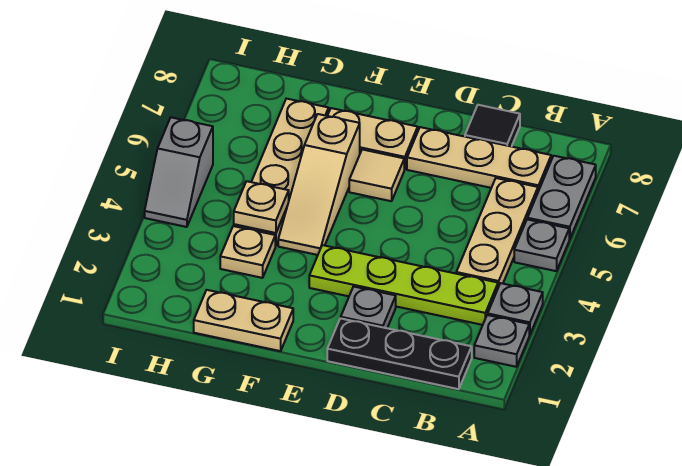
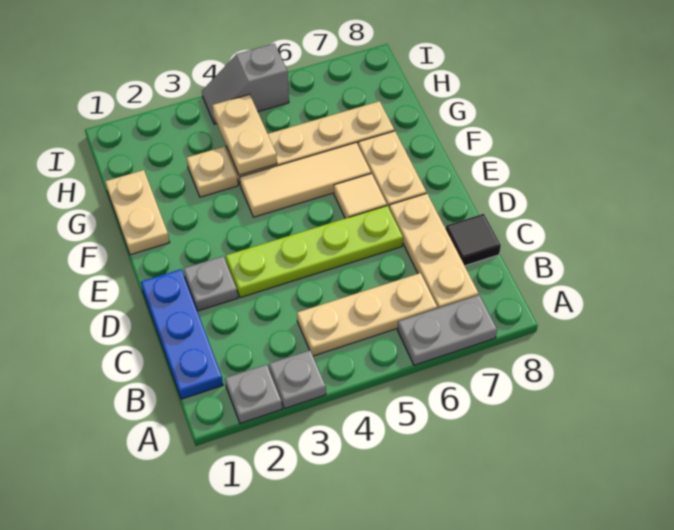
grey plate A5 level 1 -> none
black plate B1:D1 level 1 -> blue plate B1:D1 level 1
lime plate B3:E3 level 1 -> lime plate D3:D6 level 1
tan slope F4:F6 level 1 top 6 -> tan tile F4:F6 level 1
tan plate G4 level 2 -> tan plate G4:H4 level 2

